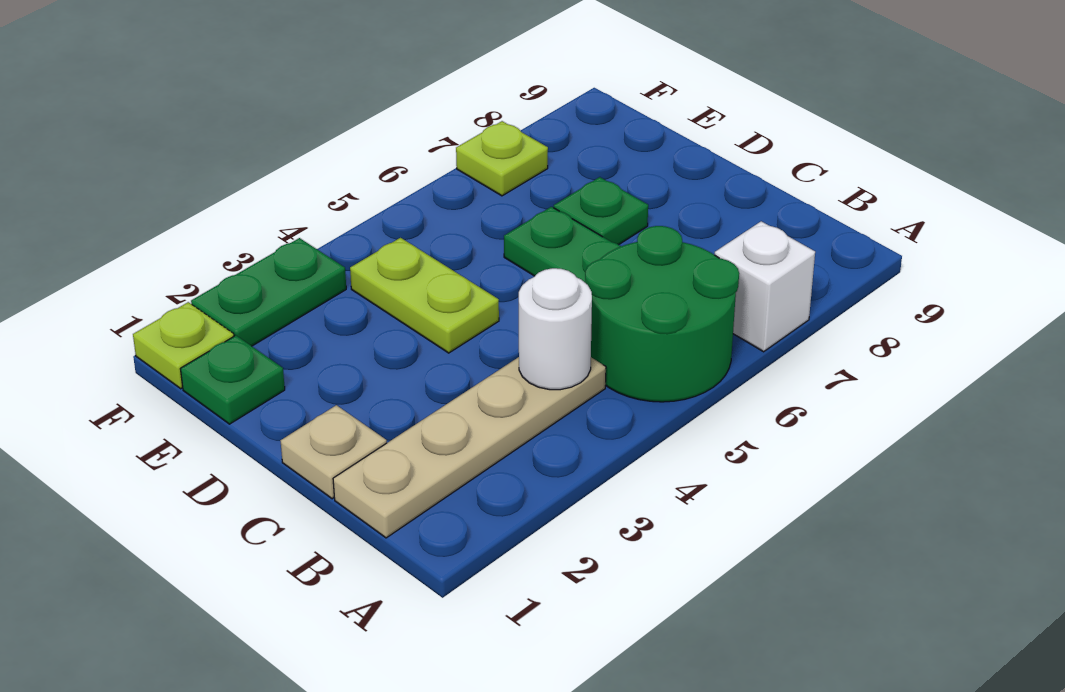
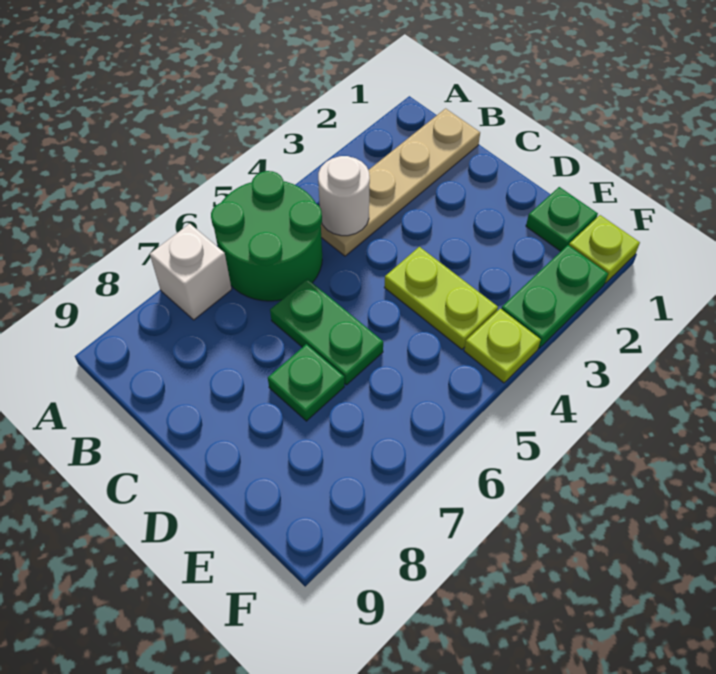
tan plate C1 level 1 -> none
lime plate F7 level 1 -> lime plate F4 level 1

